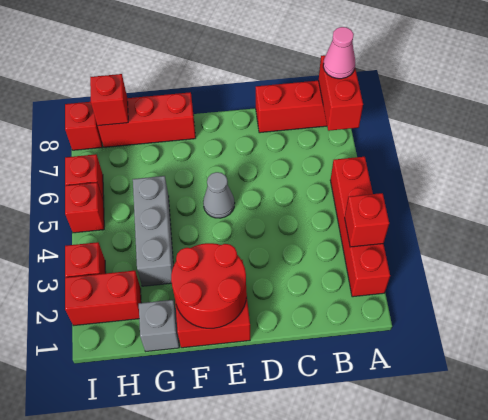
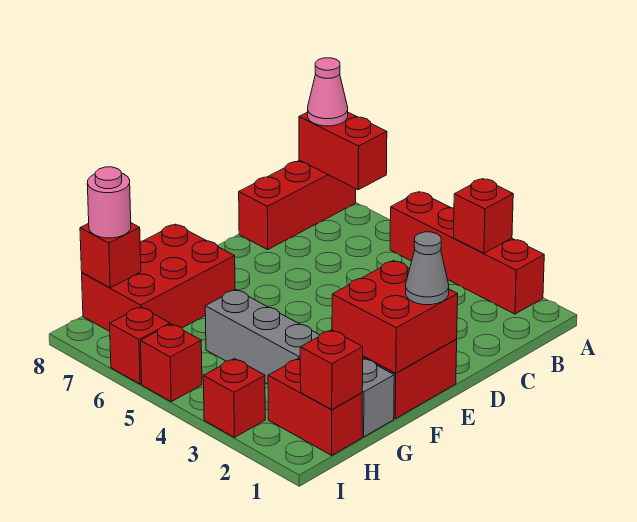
red round brick E1:F2 level 2 -> red brick E1:F2 level 2
grey cone E5 level 1 -> grey cone E1 level 3
red brick F8:H8 level 1 -> red brick F7:H8 level 1
red brick H2:I2 level 1 -> red brick H1:H2 level 1
none -> pink round brick H8 level 3
red brick I8 level 1 -> red brick H1 level 2

